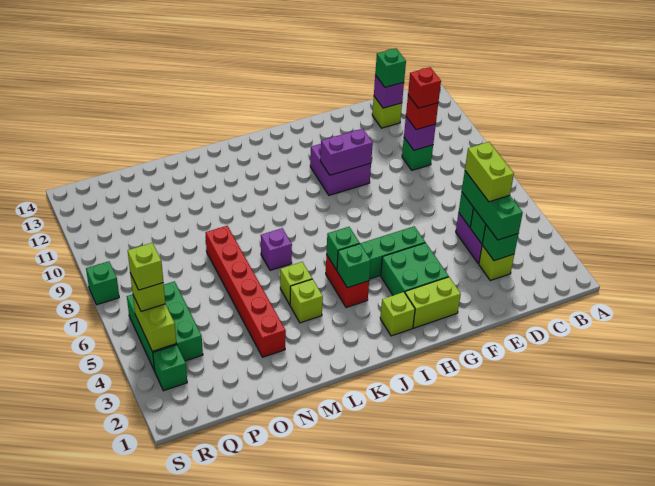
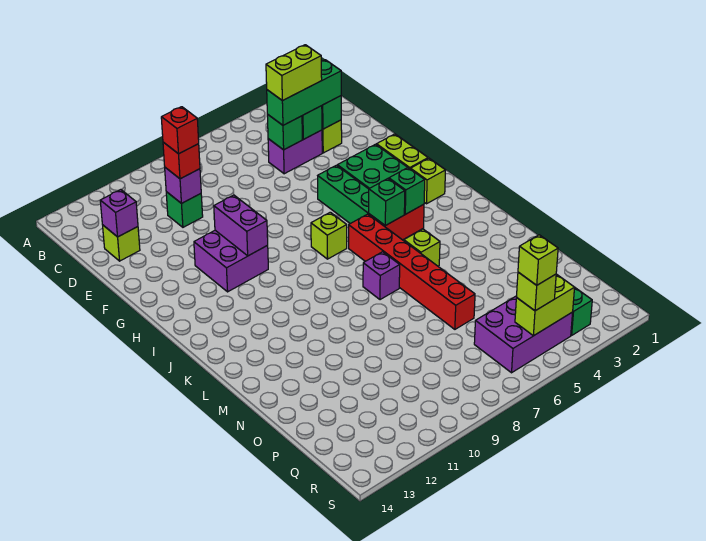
green brick D13 level 3 -> none
lime brick L4 level 1 -> lime brick I7 level 1
red brick N3:N8 level 1 -> red brick J6:O6 level 1
green brick Q4:R6 level 1 -> purple brick Q4:R6 level 1
green brick S8 level 1 -> none

